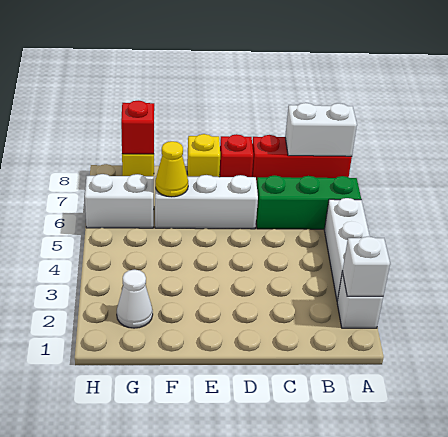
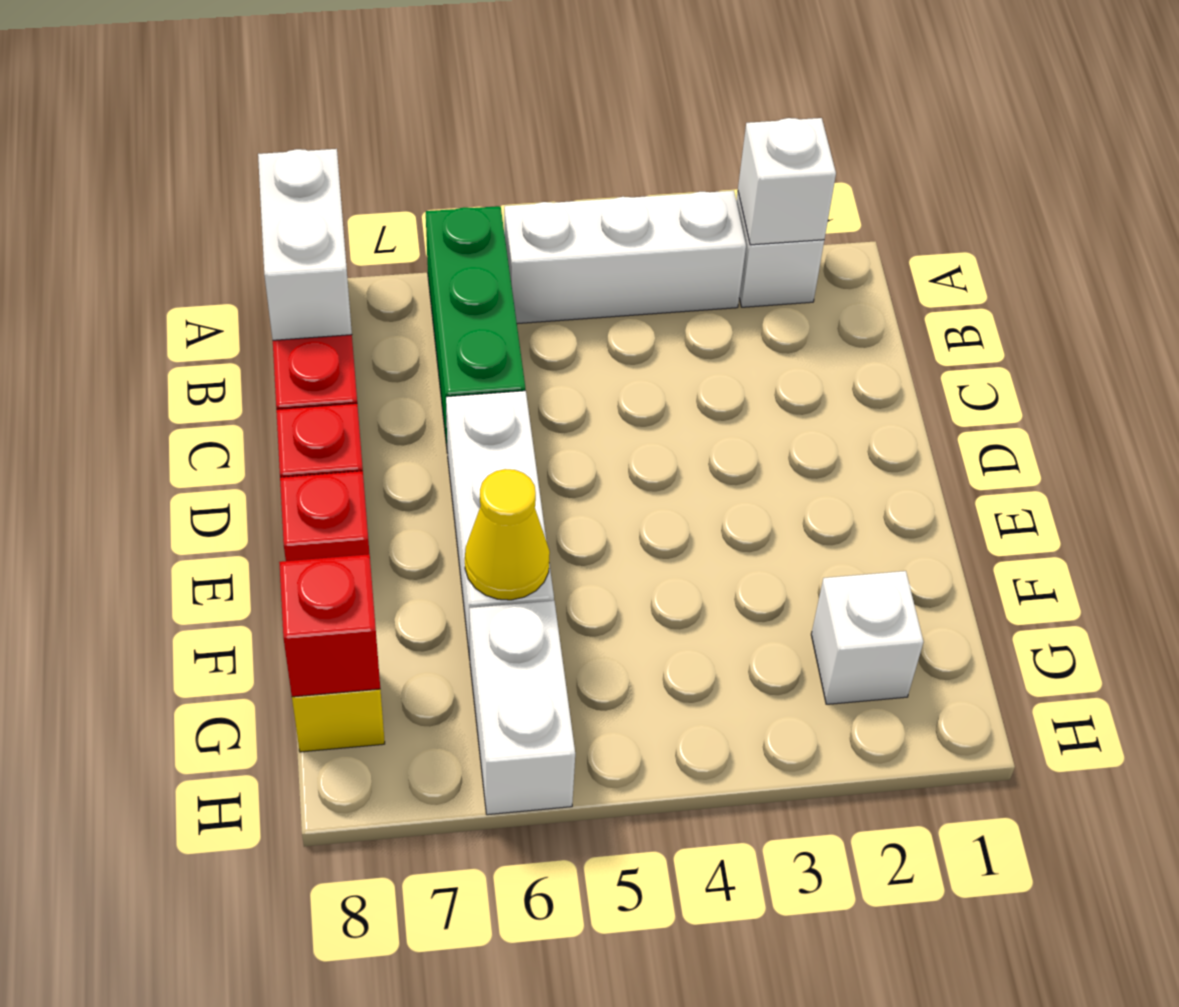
yellow brick E8 level 1 -> red brick E8 level 1
white cone G2 level 1 -> white brick G2 level 1

